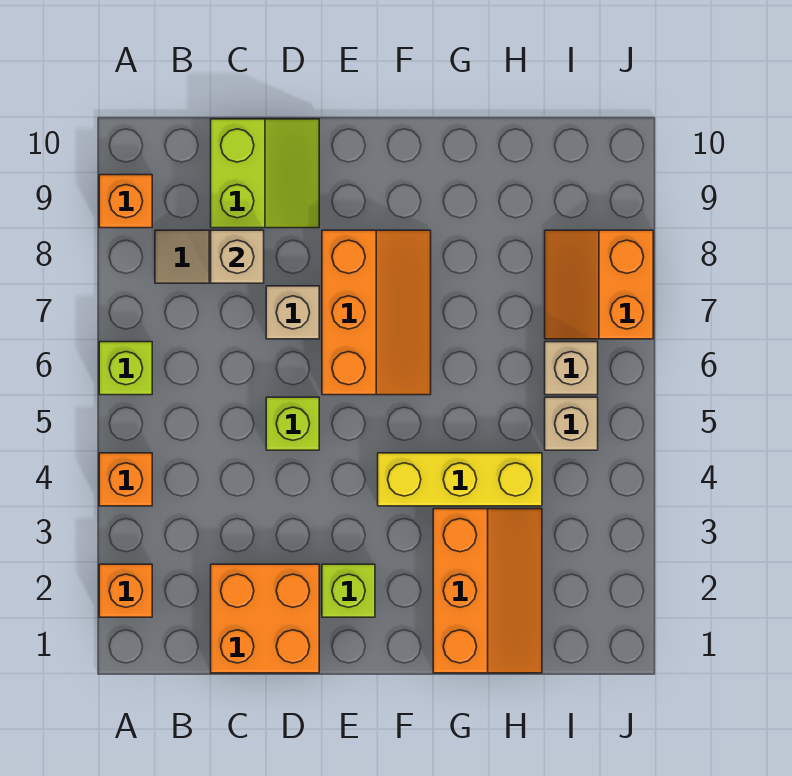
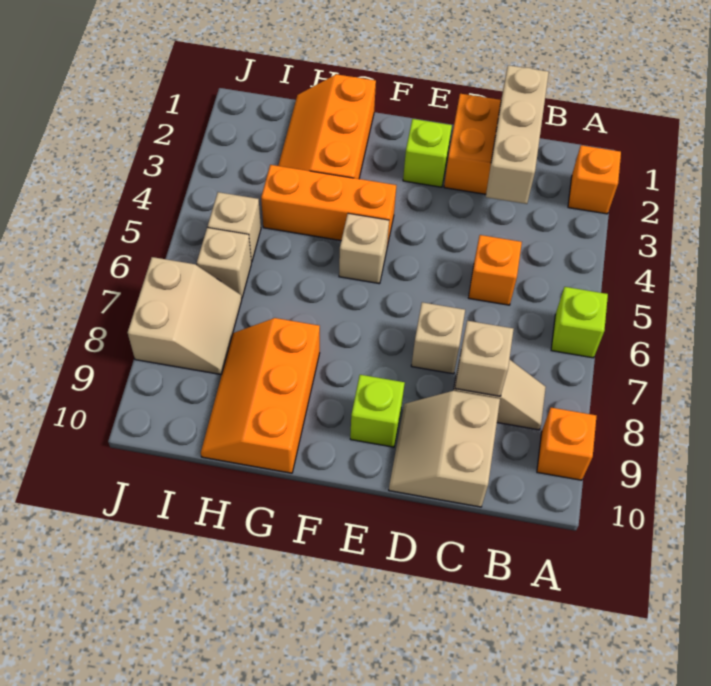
orange brick A4 level 1 -> orange brick C5 level 1
none -> tan brick C1:C3 level 2
lime slope C9:D10 level 1 top C -> tan slope C9:D10 level 1 top C
lime brick D5 level 1 -> lime brick E9 level 1
orange slope E6:F8 level 1 top E -> orange slope G8:H10 level 1 top G
yellow brick F4:H4 level 1 -> orange brick F4:H4 level 1
none -> tan brick F5 level 1
orange slope I7:J8 level 1 top J -> tan slope I7:J8 level 1 top J

